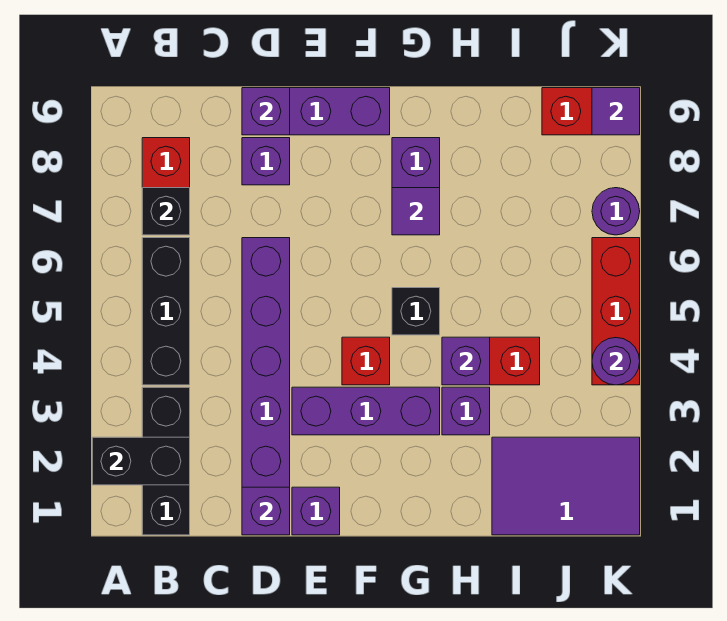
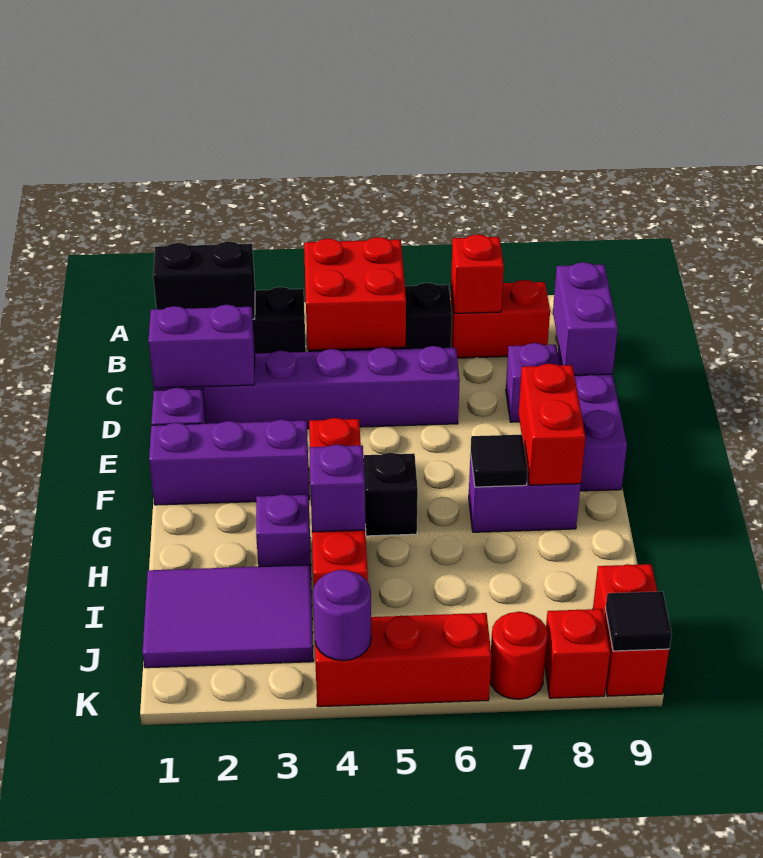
black brick A2:B2 level 2 -> black brick B1:B2 level 2
none -> red brick B4:C5 level 2
black brick B7 level 2 -> red brick B7 level 2
purple brick D1 level 2 -> purple brick D1:D2 level 2
purple brick D9 level 2 -> purple brick C9:D9 level 2
purple brick E3:G3 level 1 -> purple brick F1:F3 level 1
none -> red brick F8:G8 level 2
purple tile G7 level 2 -> black tile G7 level 2
purple tile I1:K2 level 1 -> purple tile I1:J3 level 1
purple round brick K7 level 1 -> red round brick K7 level 1
none -> red brick K8 level 1
purple tile K9 level 2 -> black tile K9 level 2

